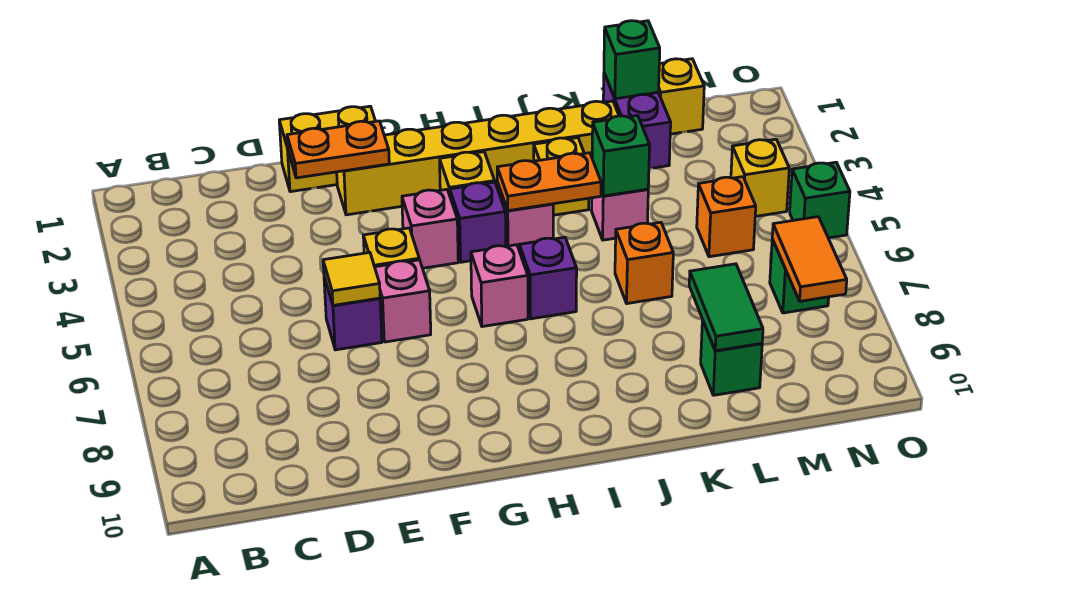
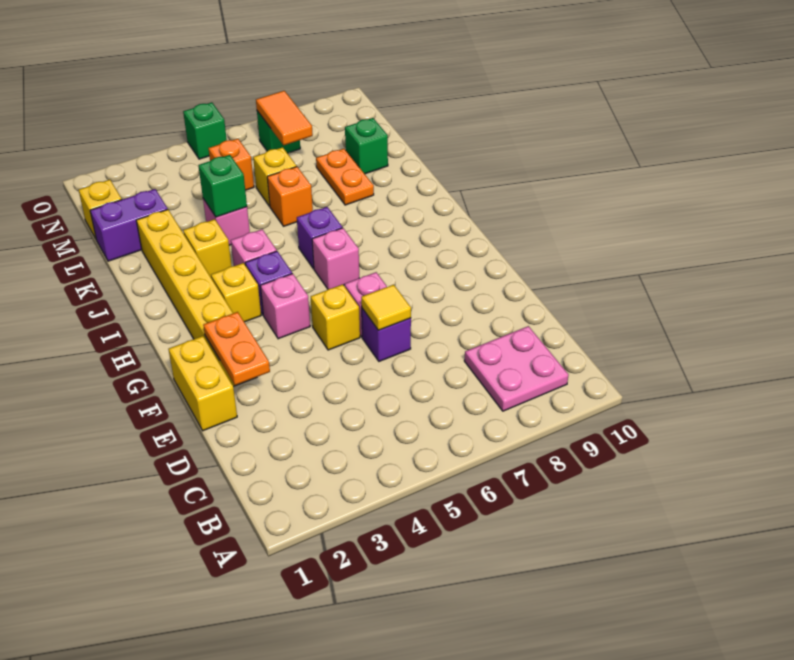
none -> pink plate B8:C9 level 1
orange plate I4:J4 level 2 -> orange plate K8:L8 level 1
green brick L1 level 2 -> none
green tile L8:L9 level 2 -> none
yellow brick N4 level 1 -> yellow brick L6 level 1
orange tile N7:N8 level 2 -> orange tile M7:N7 level 2

